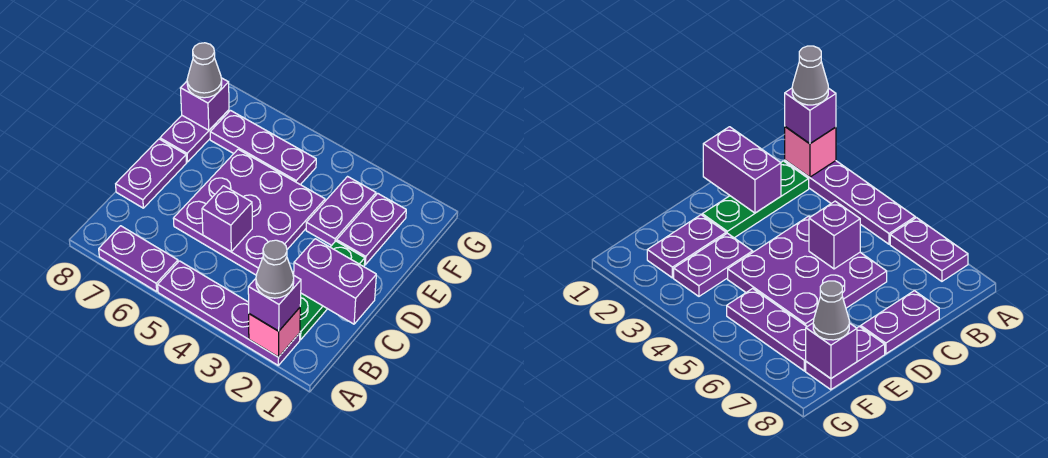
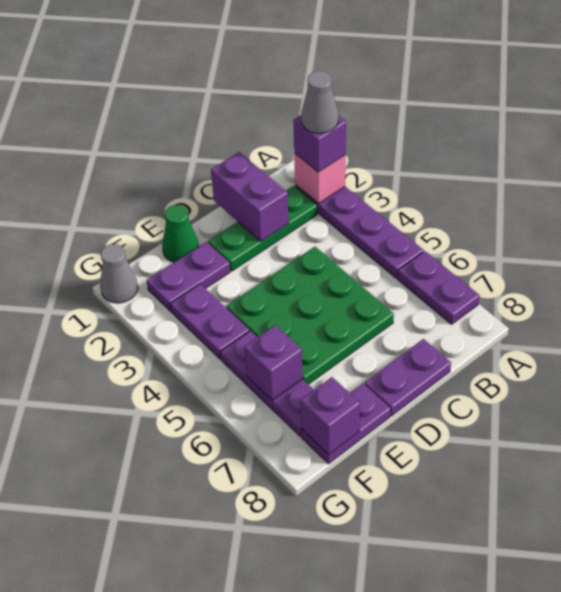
purple plate C4:E6 level 1 -> green plate C4:E6 level 1
purple brick C5 level 2 -> purple brick F6 level 2
none -> green cone E1 level 1
purple plate E3:F3 level 1 -> purple plate F3:F4 level 1
grey cone F8 level 3 -> grey cone G1 level 1

